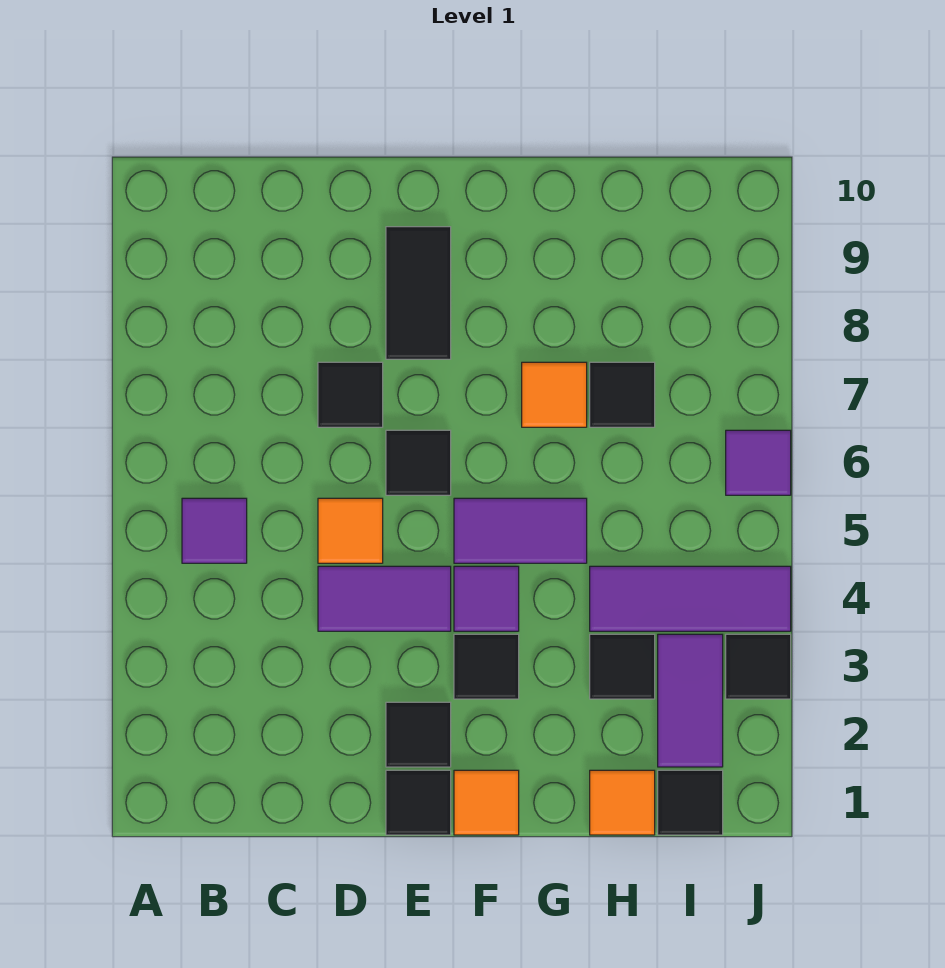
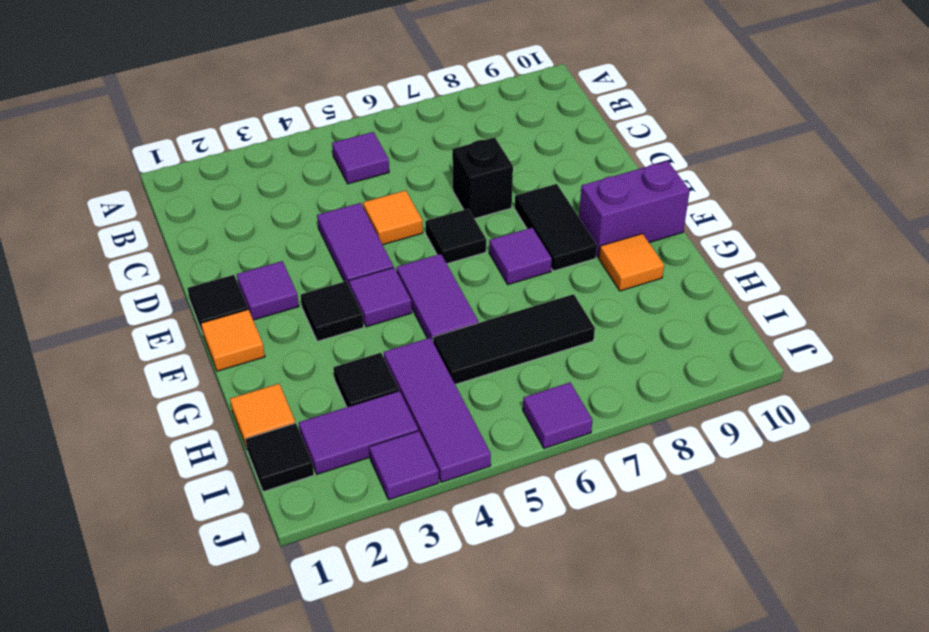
black tile D7 level 1 -> black brick D7 level 1
black tile E2 level 1 -> purple tile E2 level 1
black tile E8:E9 level 1 -> black tile E8:F8 level 1
none -> purple tile F7 level 1
none -> purple brick F9:F10 level 1
orange tile G7 level 1 -> orange tile G9 level 1
black tile H7 level 1 -> black tile H5:H7 level 1
black tile J3 level 1 -> purple tile J3 level 1

